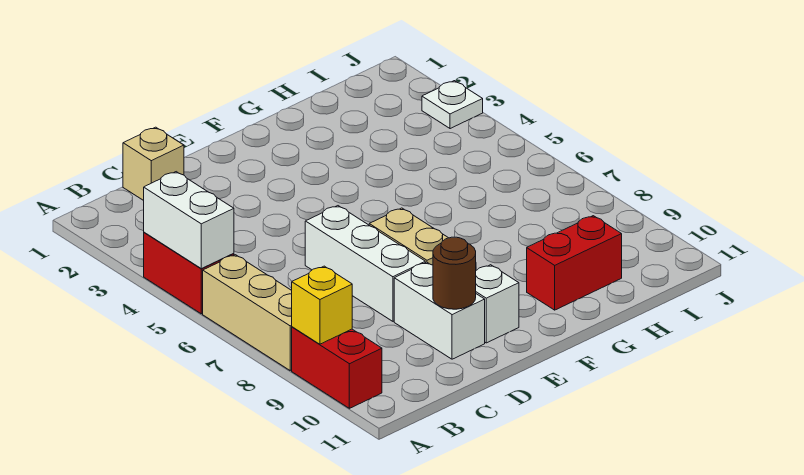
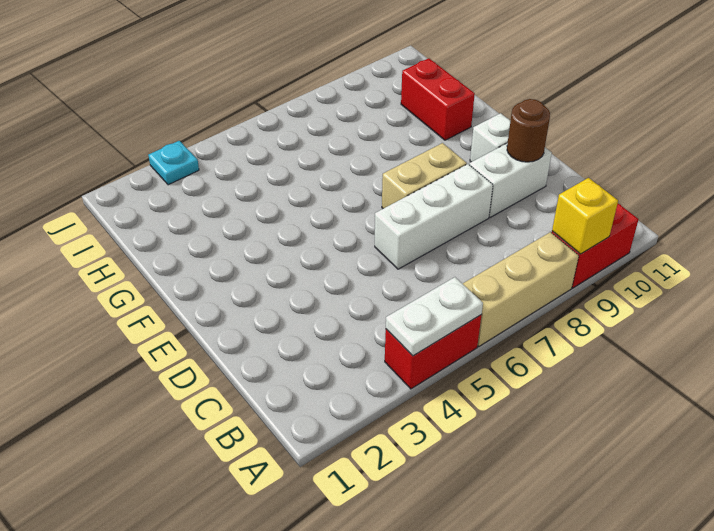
white brick A4:A5 level 2 -> white plate A4:A5 level 2
tan brick C1 level 1 -> none
white plate J3 level 1 -> cyan plate J3 level 1

